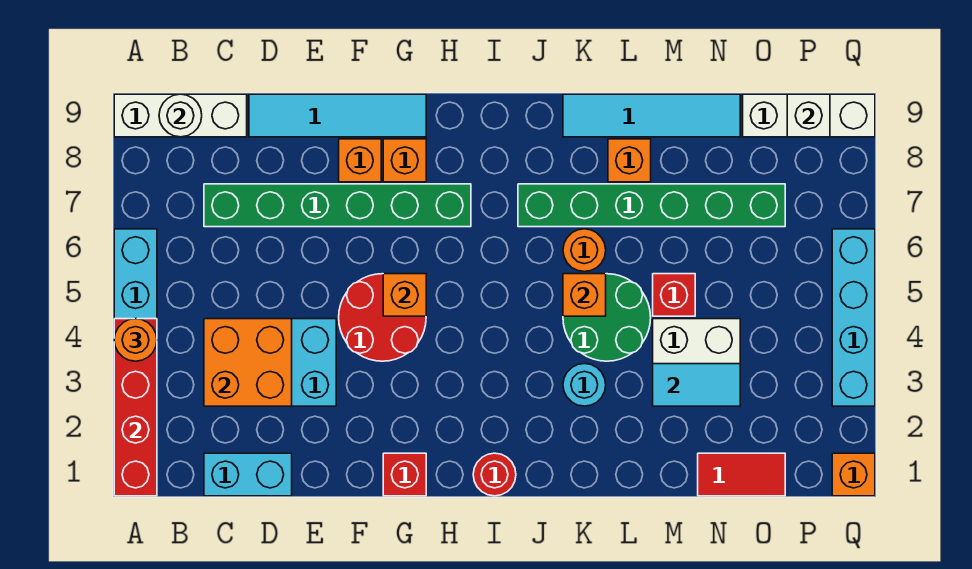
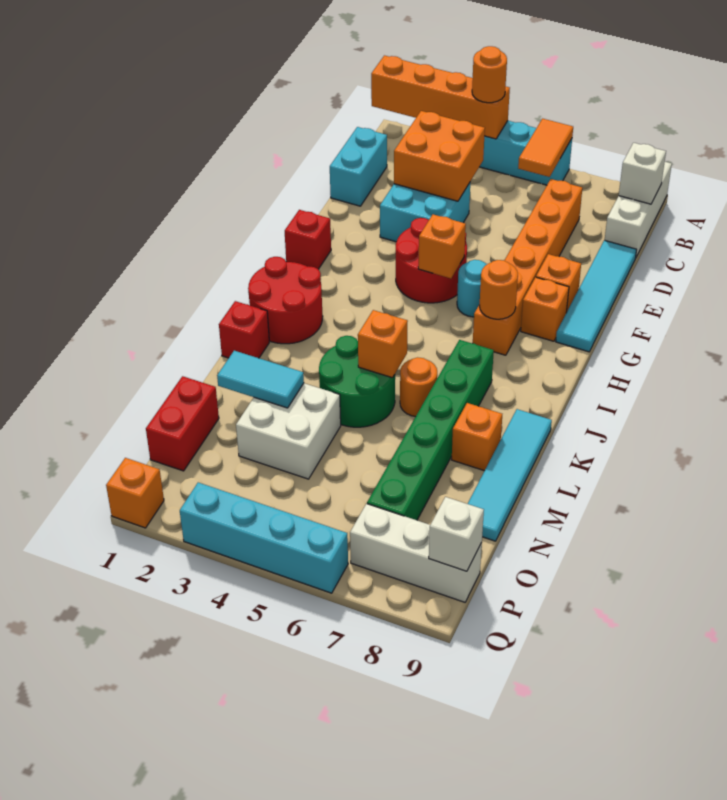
red brick A1:A4 level 2 -> orange brick A1:A4 level 2
none -> orange tile A6:B6 level 2
white round brick B9 level 2 -> white brick B9 level 2
green brick C7:H7 level 1 -> orange brick C7:H7 level 1
none -> orange round brick H7 level 2
red round brick I1 level 1 -> red round brick I1:J2 level 1
cyan round brick K3 level 1 -> cyan round brick G6 level 1
cyan tile M3:N3 level 2 -> cyan tile M2:M3 level 2
red brick M5 level 1 -> red brick K1 level 1
red tile N1:O1 level 1 -> red brick N1:O1 level 1
white brick O9:Q9 level 1 -> white brick P7:P9 level 1

